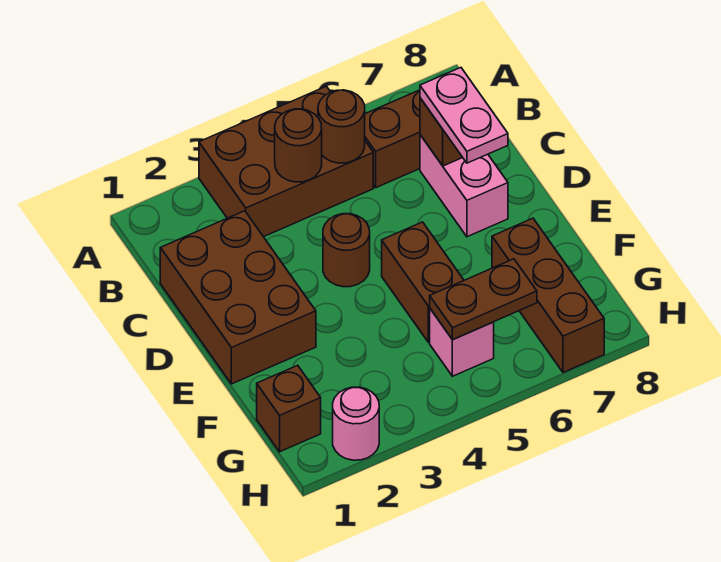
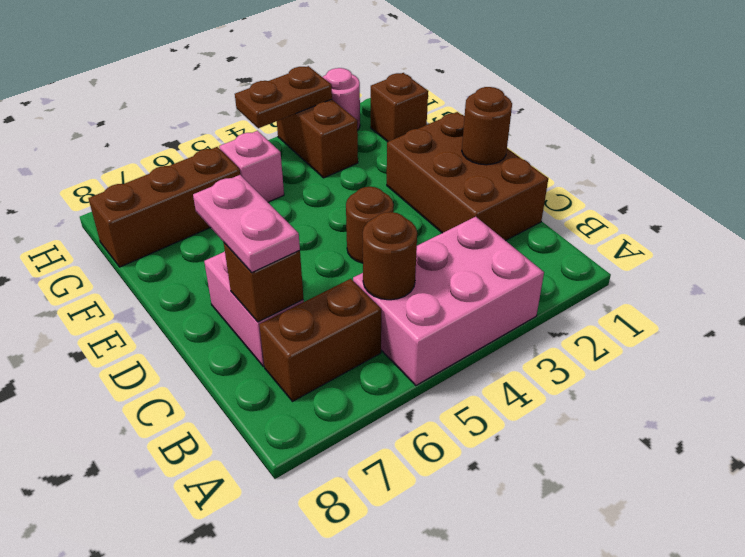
brown brick A3:B5 level 1 -> pink brick A3:B5 level 1
brown round brick B4 level 2 -> brown round brick D1 level 2
brown brick E5:F5 level 1 -> brown brick G3:H3 level 1
brown brick F7:H7 level 1 -> brown brick G6:G8 level 1
brown plate G5:G6 level 2 -> brown plate H3:H4 level 2

